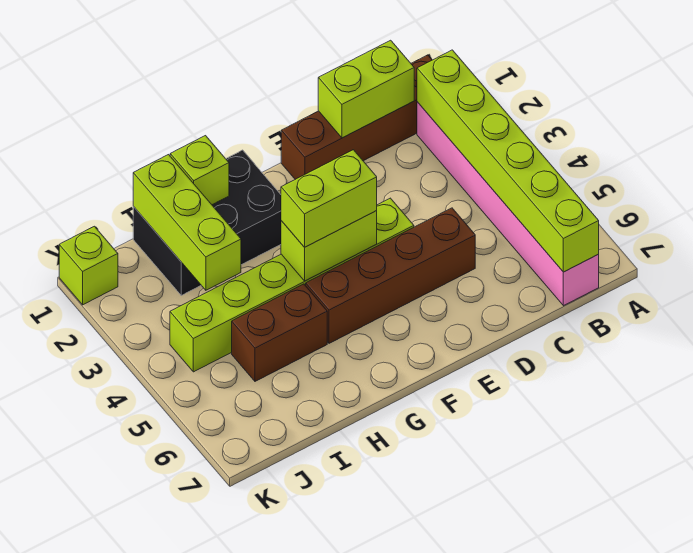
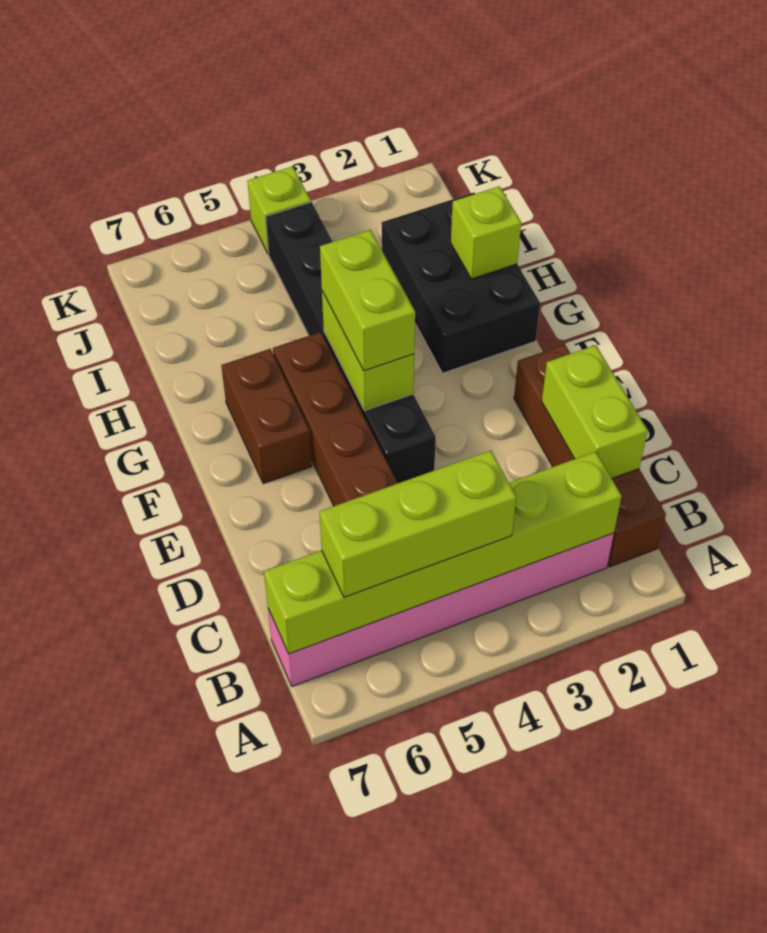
lime brick E4:J4 level 1 -> black brick E4:J4 level 1
brown brick H5:I5 level 1 -> brown brick F6:G6 level 1
lime brick I1:I3 level 2 -> lime brick B4:B6 level 3
lime brick K1 level 1 -> lime brick K4 level 1

